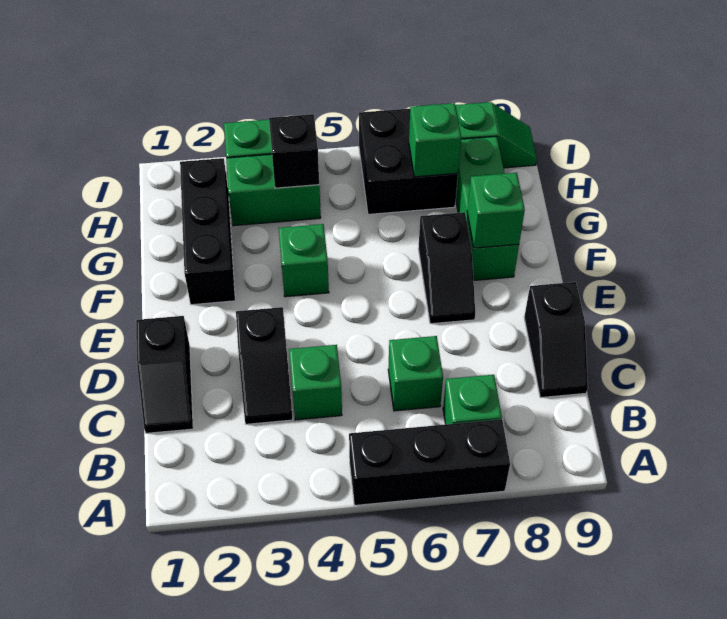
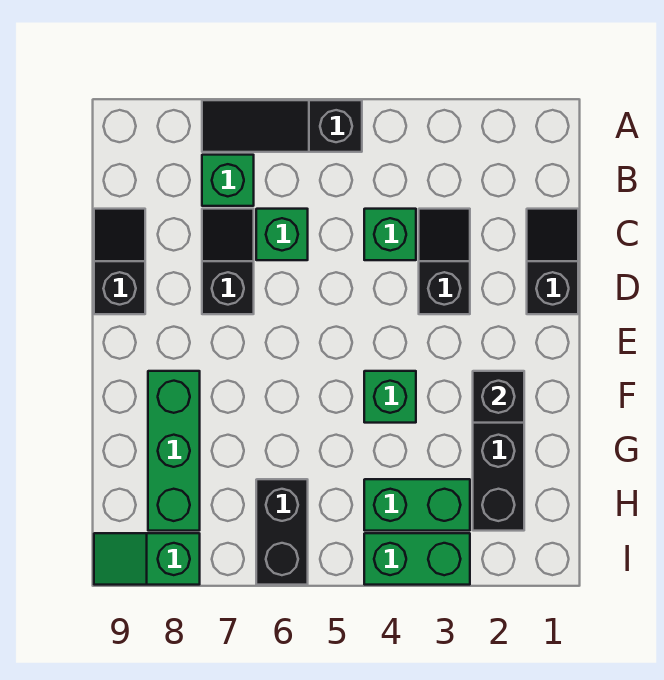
black brick A5:A7 level 1 -> black slope A5:A7 level 1 top 5
black slope E7:F7 level 1 top F -> black slope C7:D7 level 1 top D
green brick F8 level 2 -> none
black brick H4 level 2 -> black brick F2 level 2
black brick H6:I7 level 1 -> black brick H6:I6 level 1
green brick H7 level 2 -> none

